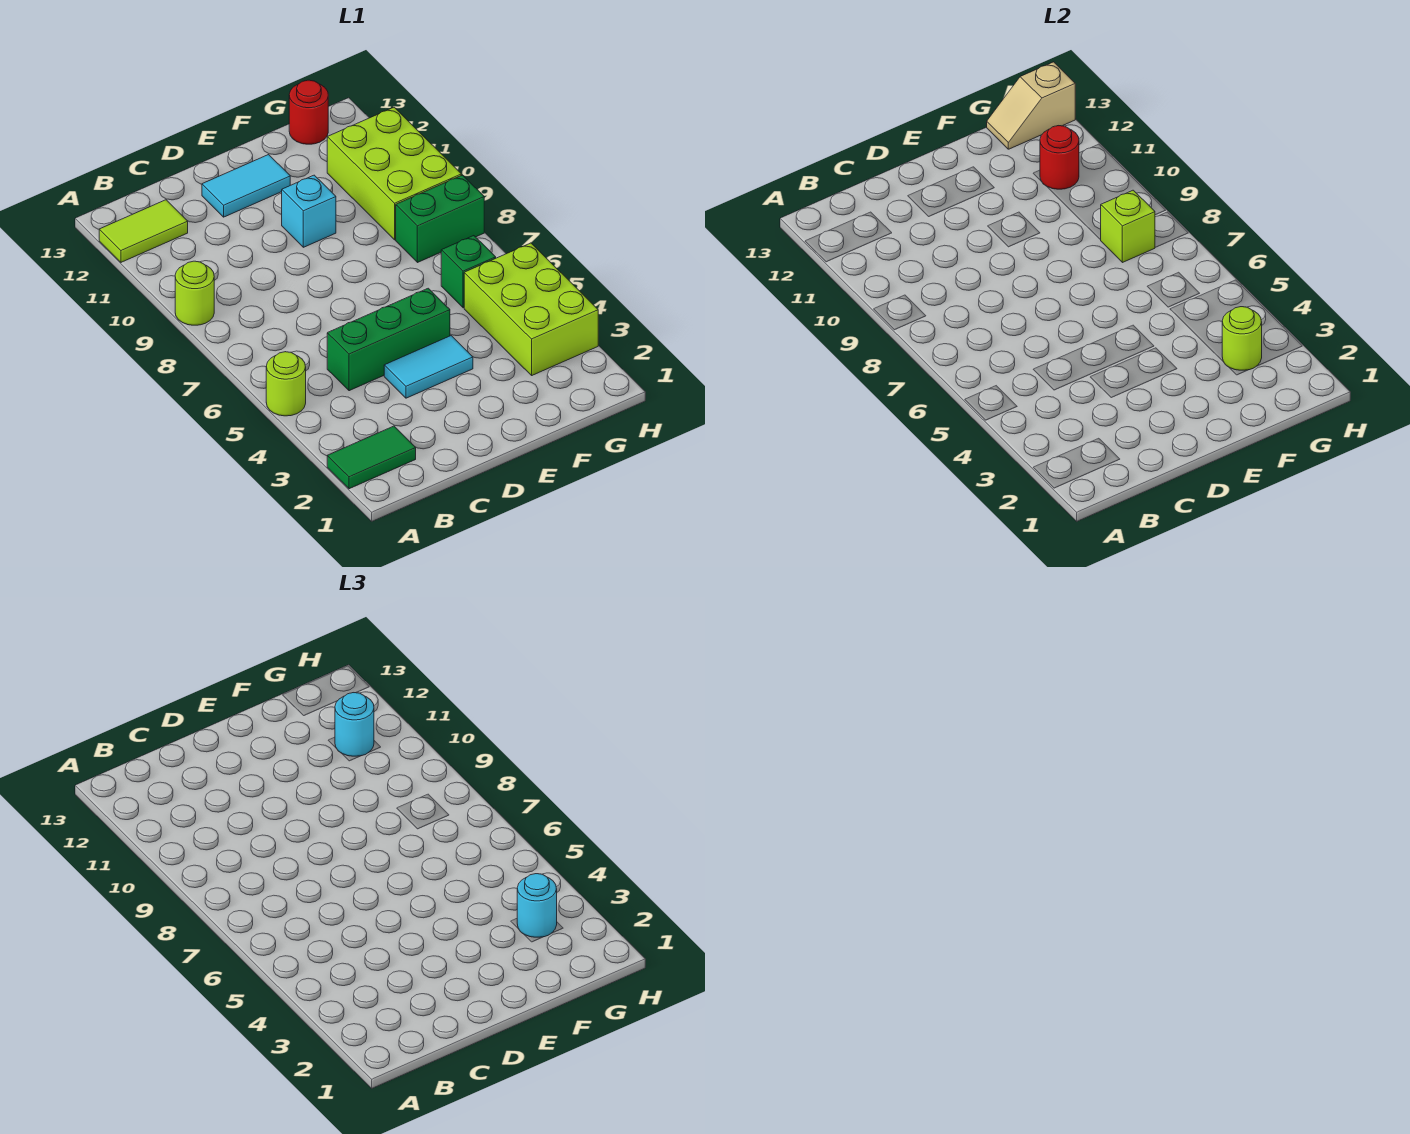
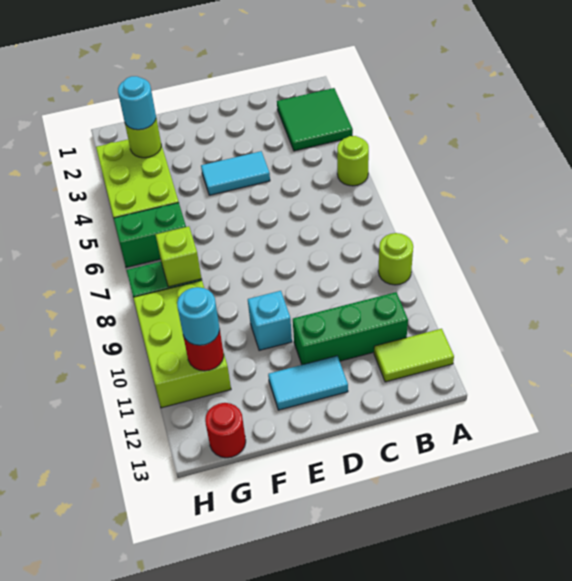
green tile A2:B2 level 1 -> green tile A2:B3 level 1
green brick C5:E5 level 1 -> green brick B11:D11 level 1
green brick G6 level 1 -> green brick G6:H6 level 1
tan slope G13:H13 level 2 top H -> none

